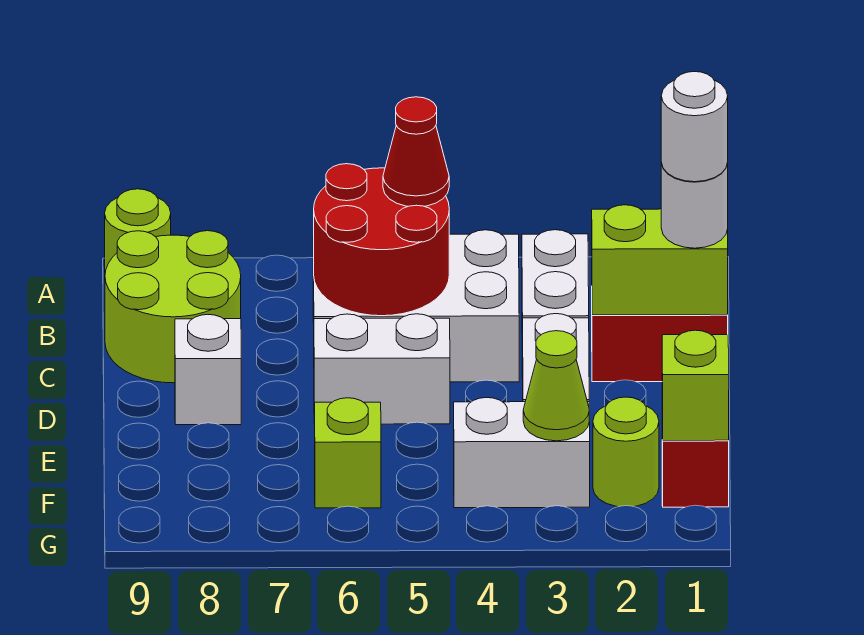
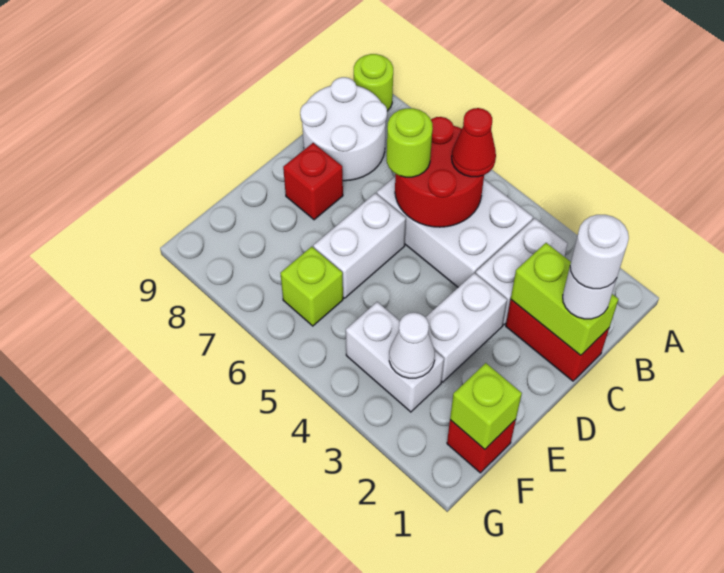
lime round brick B8:C9 level 1 -> white round brick B8:C9 level 1
white brick D5:D6 level 1 -> white brick D6:E6 level 1
white brick D8 level 1 -> red brick D8 level 1
lime round brick F2 level 1 -> lime round brick C6 level 3
lime cone F3 level 2 -> white cone F3 level 2

